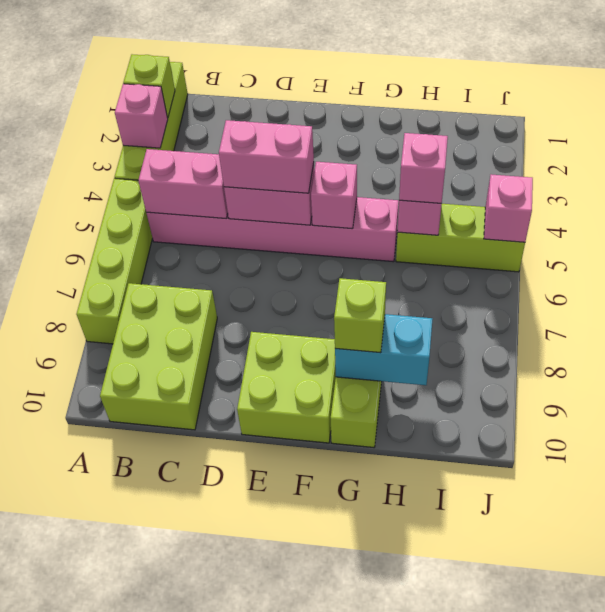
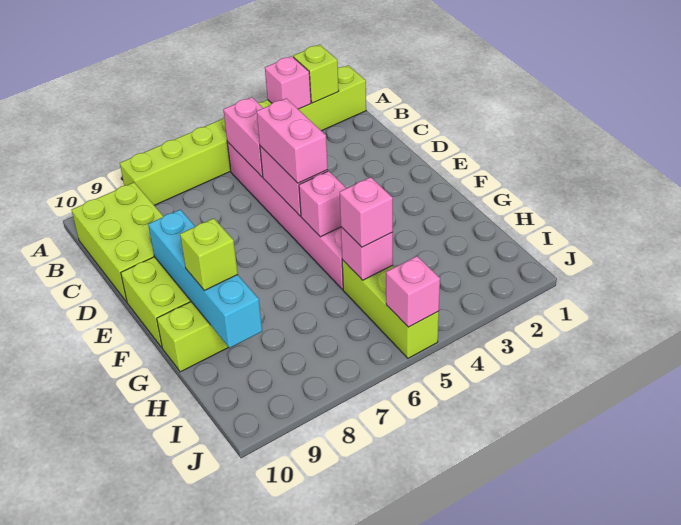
lime brick B8:C10 level 1 -> lime brick B9:D10 level 1
cyan brick G9:H9 level 2 -> cyan brick E9:H9 level 2

